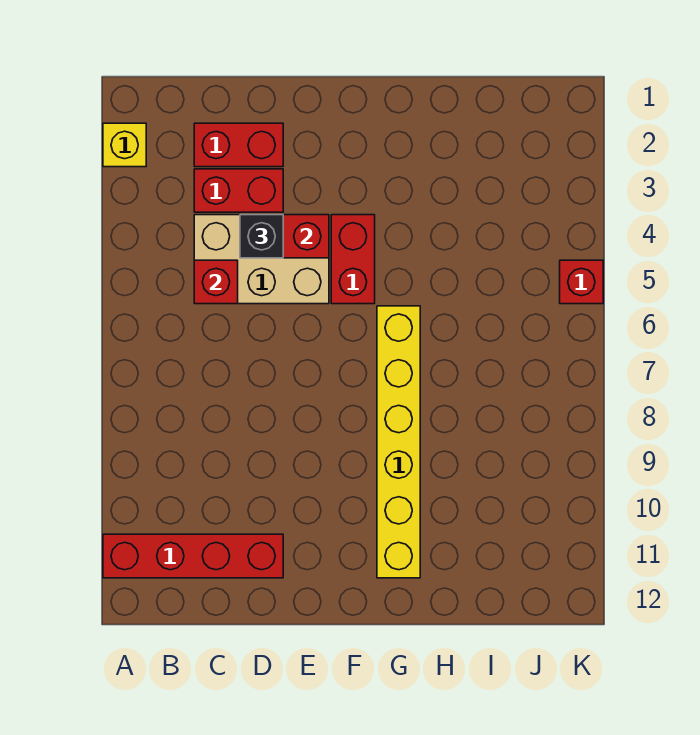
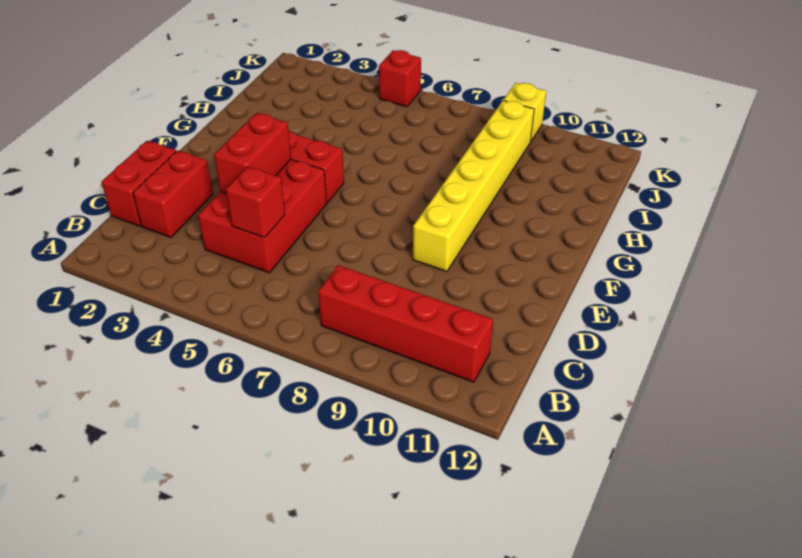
yellow brick A2 level 1 -> yellow brick K9 level 1
red brick A11:D11 level 1 -> red brick B8:B11 level 1
red brick C3:D3 level 1 -> red brick C1:D1 level 1
tan brick C4:E5 level 1 -> red brick C4:E5 level 1
black brick D4 level 3 -> none
yellow brick G6:G11 level 1 -> yellow brick E9:J9 level 1

